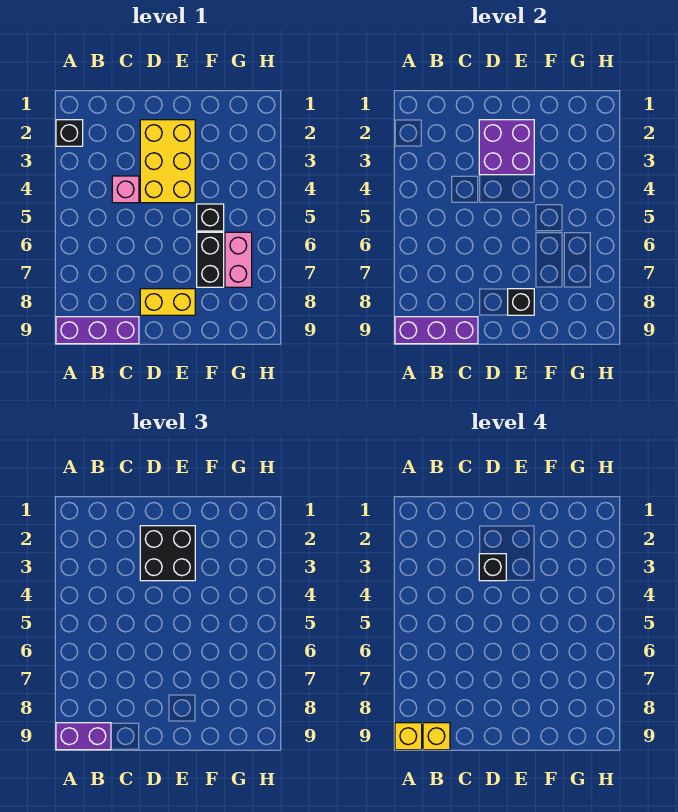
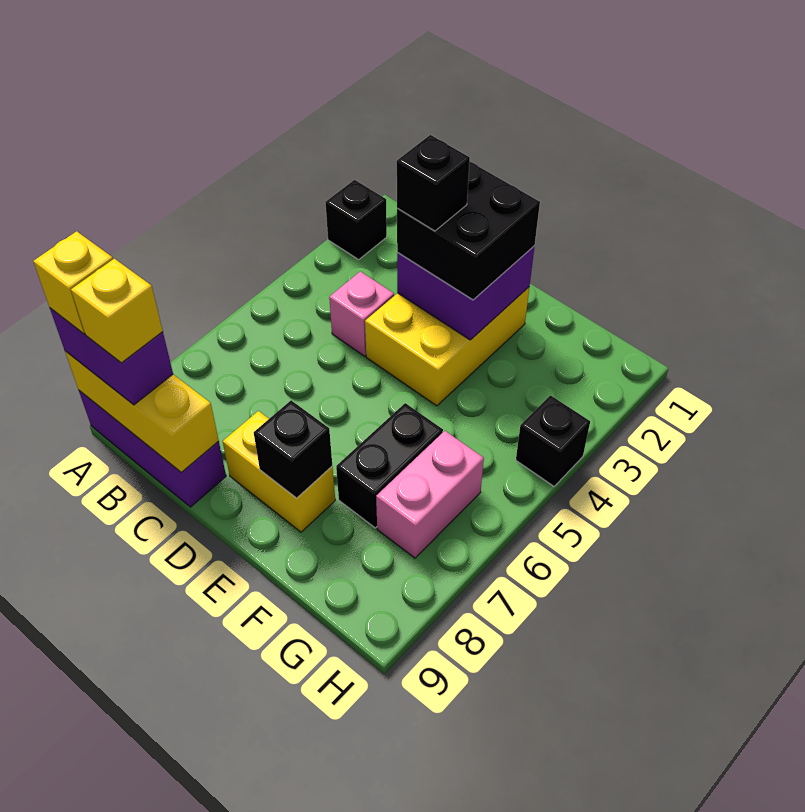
purple brick A9:C9 level 2 -> yellow brick A9:C9 level 2
black brick F5 level 1 -> black brick H4 level 1

